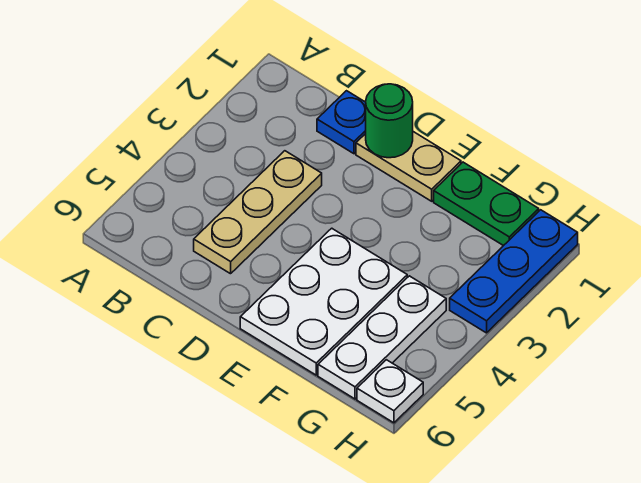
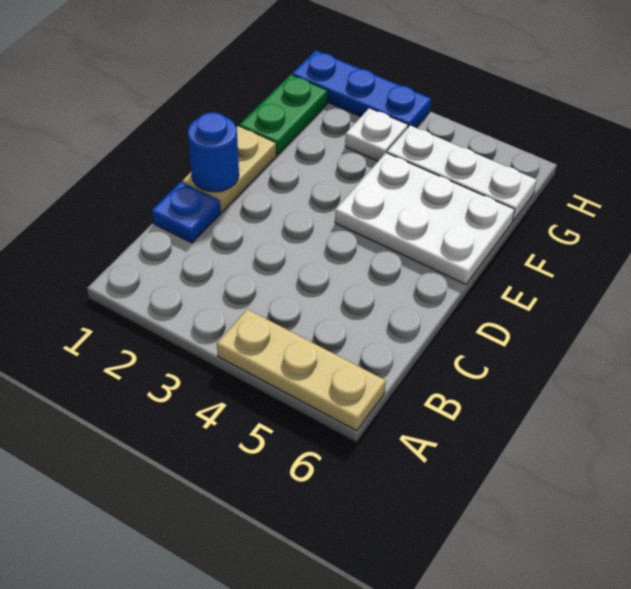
tan plate C3:C5 level 1 -> tan plate A4:A6 level 1
green round brick D1 level 2 -> blue round brick D1 level 2
white plate H6 level 1 -> white plate G3 level 1

